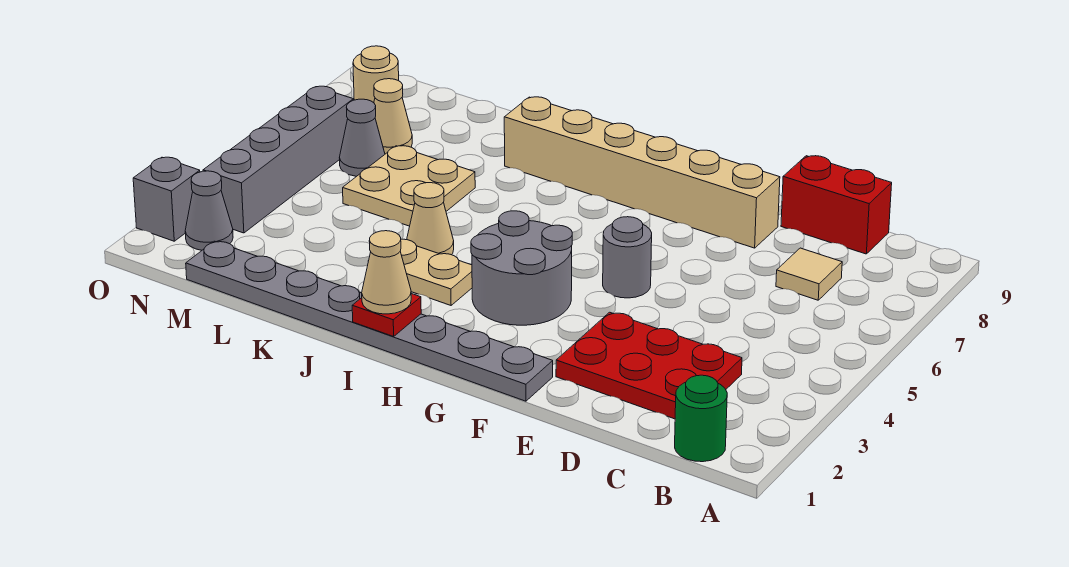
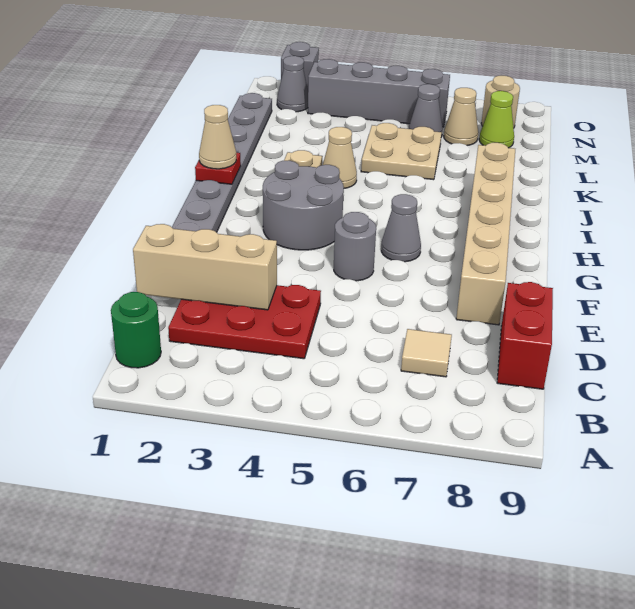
red plate C2:E3 level 1 -> red plate C2:D4 level 1
none -> tan brick D1:D3 level 2
none -> grey cone G6 level 1
none -> lime cone M8 level 1

